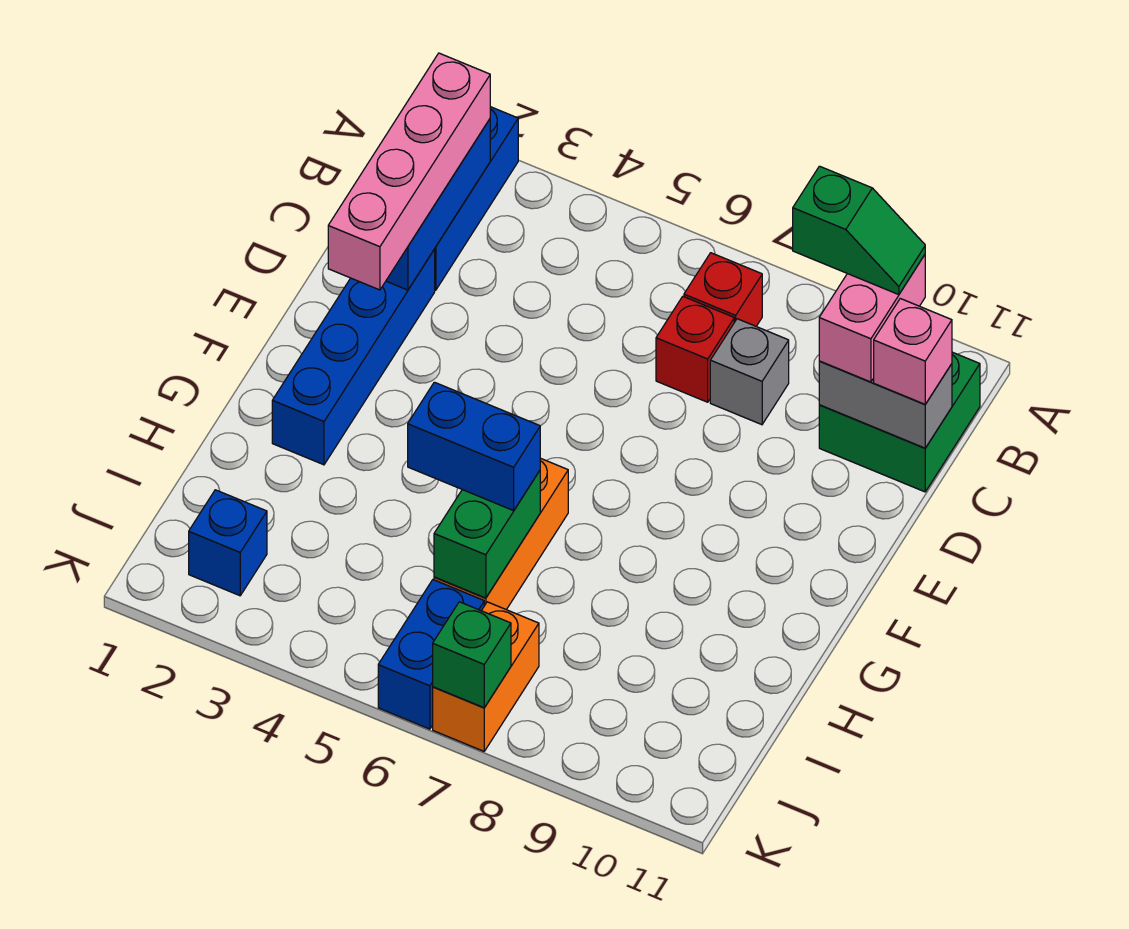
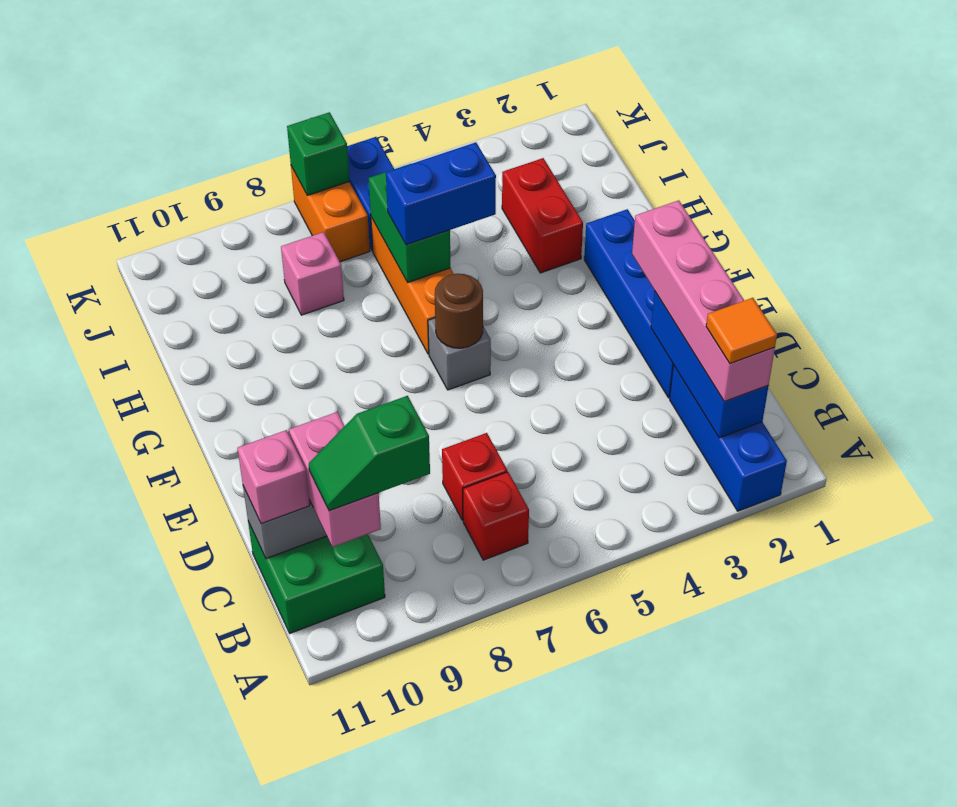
none -> orange tile B2 level 4
grey brick C8 level 1 -> grey brick F6 level 1
none -> brown round brick F6 level 2
none -> red brick H3:I3 level 1
none -> pink brick I8 level 1
blue brick J2 level 1 -> none

